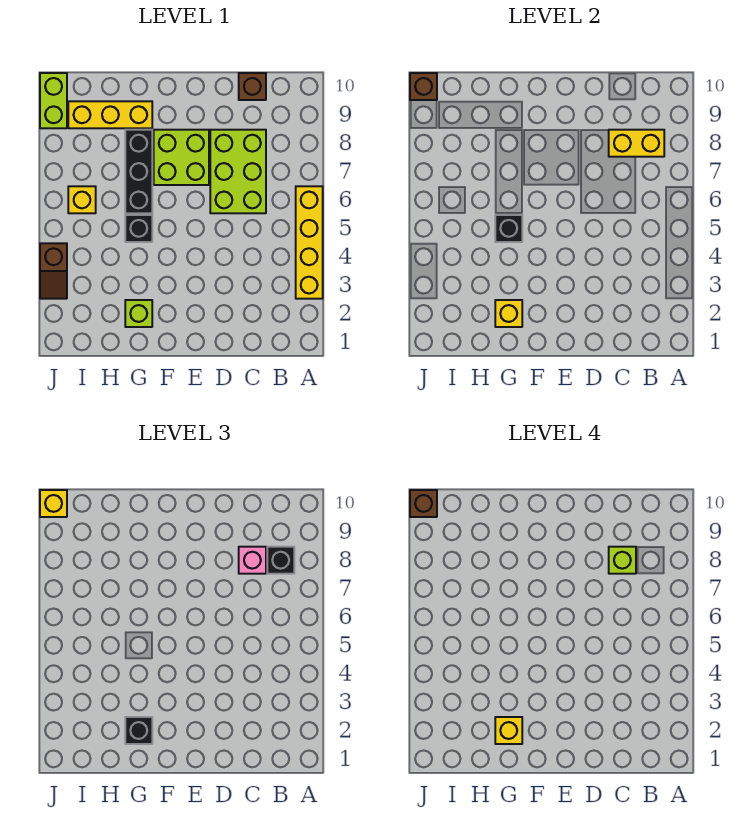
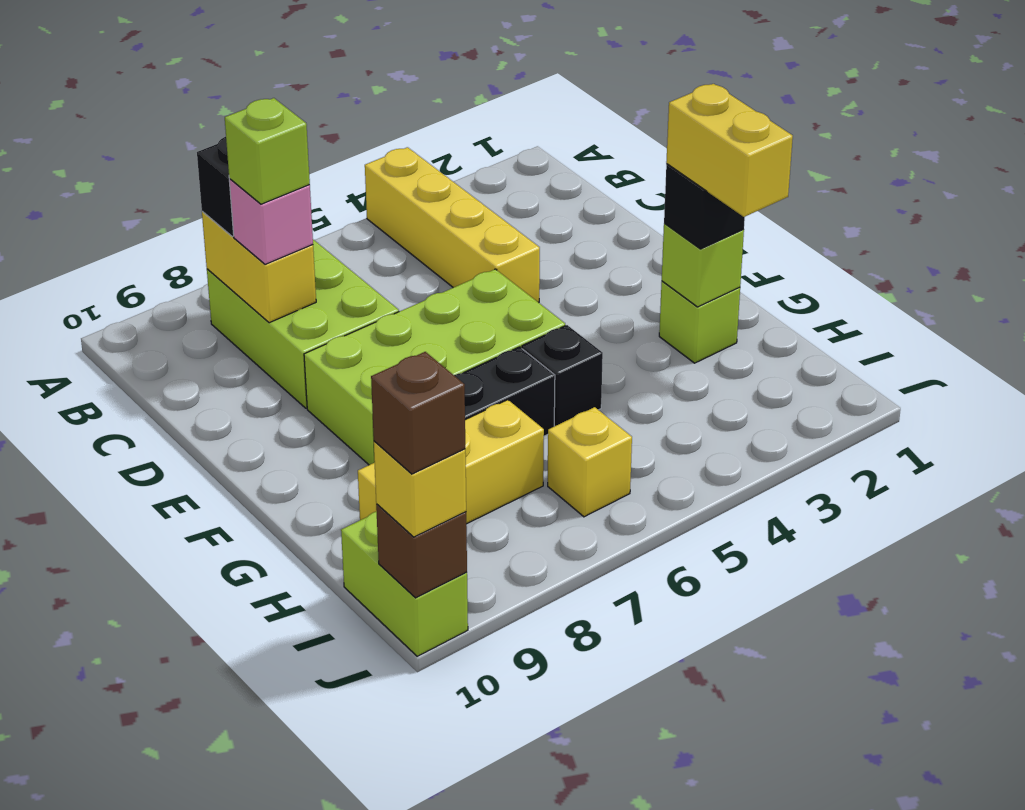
yellow brick A3:A6 level 1 -> yellow brick A4:D4 level 1
lime brick C6:D8 level 1 -> lime brick B7:D8 level 1
brown brick C10 level 1 -> none
lime brick E7:F8 level 1 -> lime brick E5:F8 level 1
yellow brick G2 level 2 -> lime brick G2 level 2
yellow brick G2 level 4 -> yellow brick G2:H2 level 4
black brick G5 level 2 -> none
yellow brick G9:I9 level 1 -> yellow brick H7:H9 level 1
brown slope J3:J4 level 1 top 4 -> none
lime brick J9:J10 level 1 -> lime brick I10:J10 level 1

